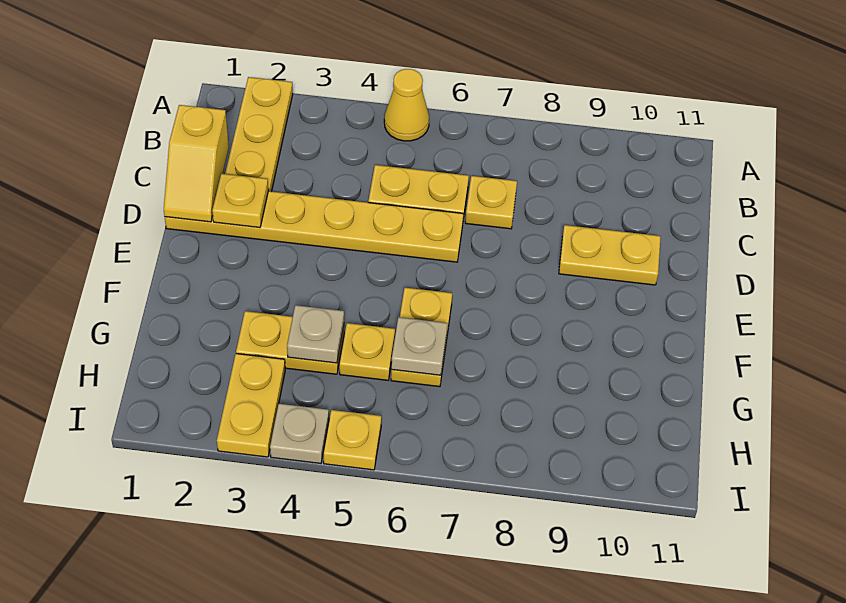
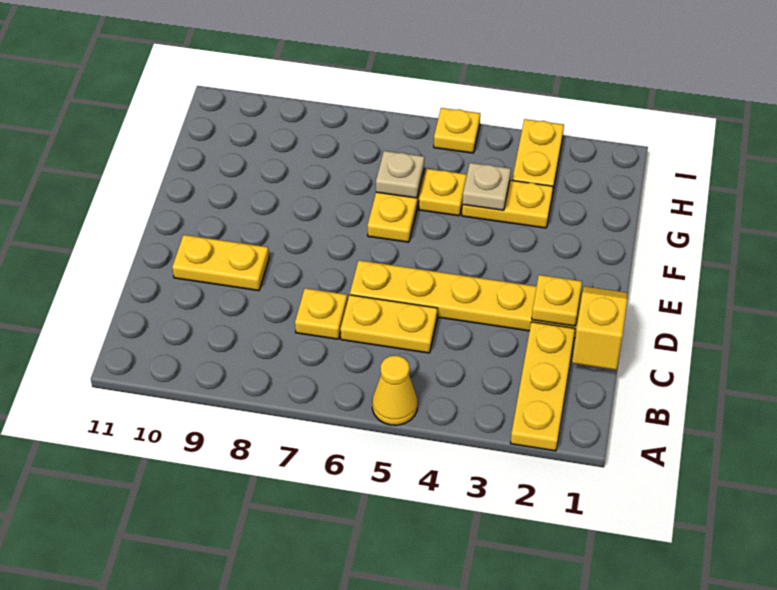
tan plate I4 level 1 -> none

